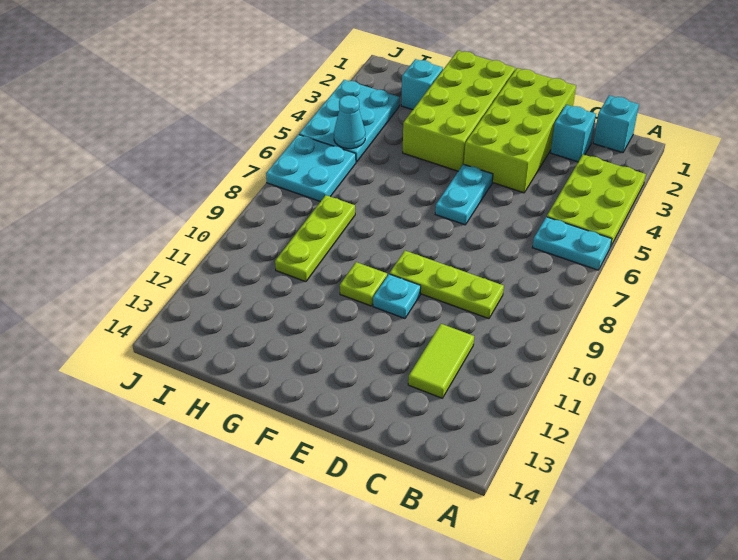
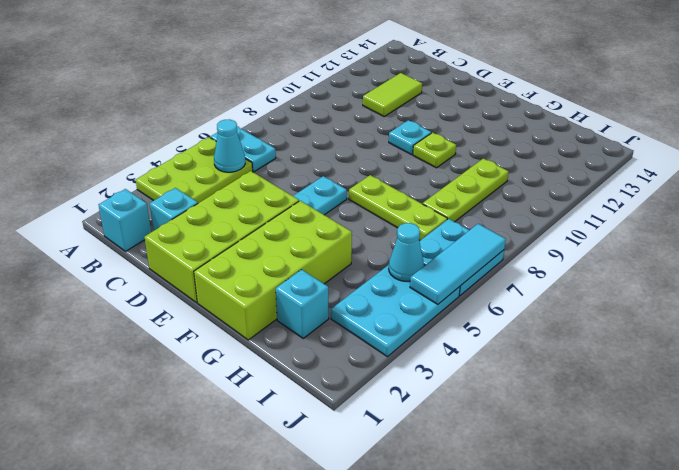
none -> cyan cone B5 level 2
lime plate C9:E9 level 1 -> lime plate F7:H7 level 1
none -> cyan tile J5:J7 level 2

